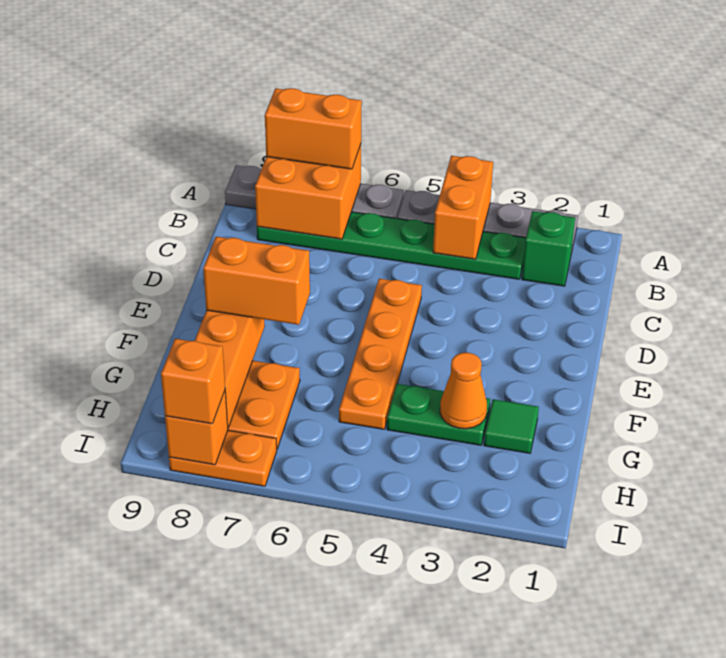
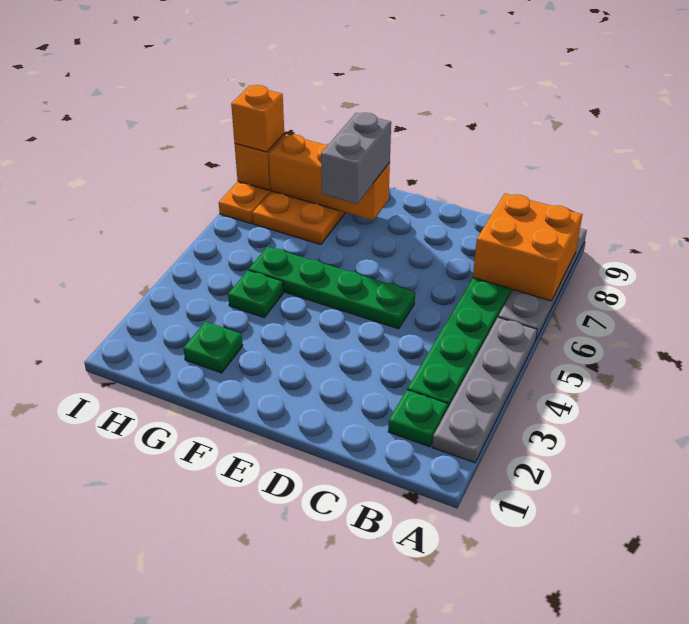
orange brick A4:B4 level 2 -> none
orange brick A7:A8 level 3 -> none
green brick B2 level 1 -> green plate B2 level 1
orange plate D5:G5 level 1 -> green plate D5:G5 level 1
orange brick F7:F8 level 3 -> grey brick F7:F8 level 3
green tile G2 level 1 -> green plate G2 level 1
green plate G3:G4 level 1 -> green plate G4 level 1
orange cone G3 level 2 -> none

